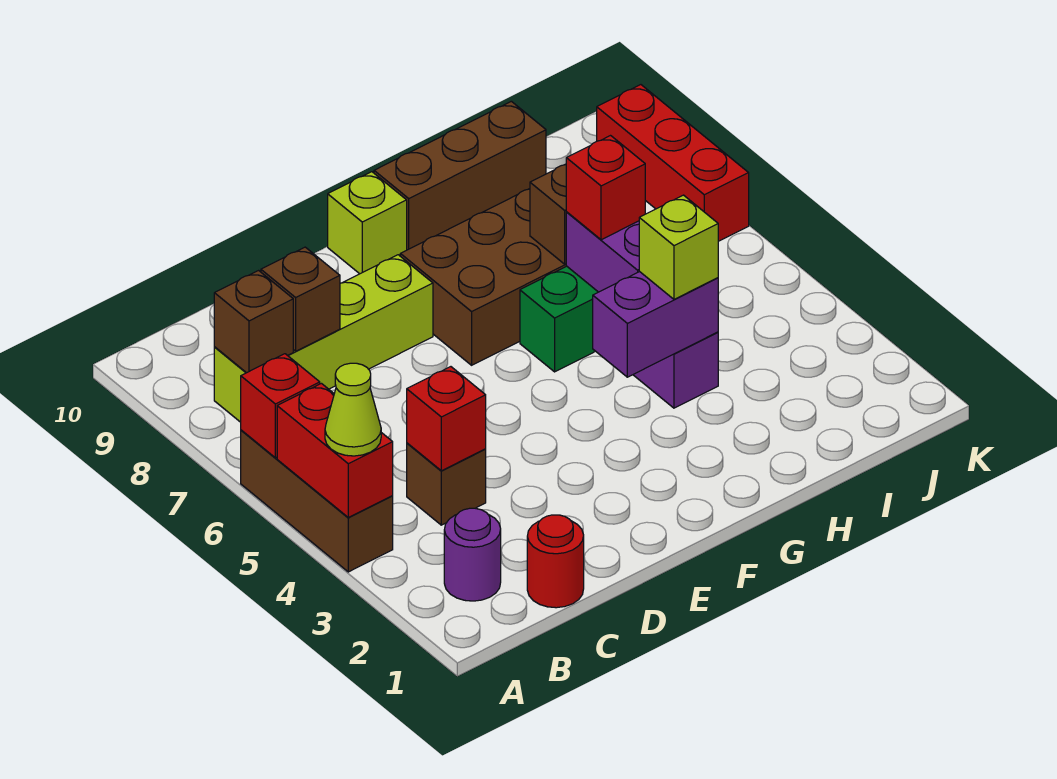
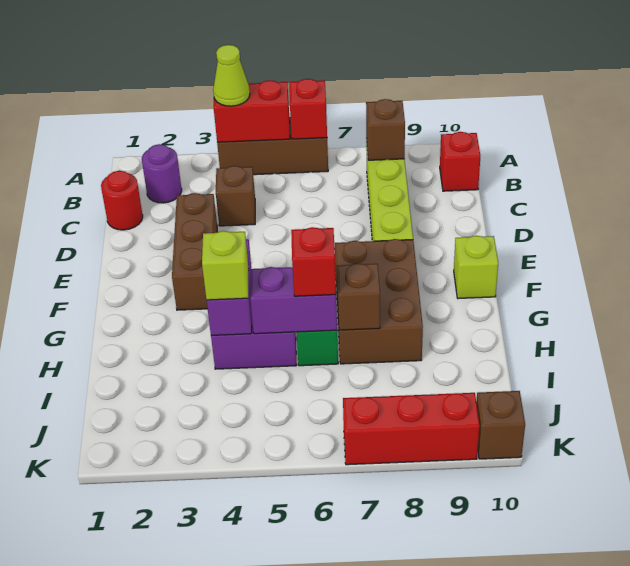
red brick C4 level 2 -> red brick B10 level 1
brown brick C8 level 2 -> brown brick K10 level 1
brown brick G10:I10 level 1 -> brown brick D3:F3 level 1

